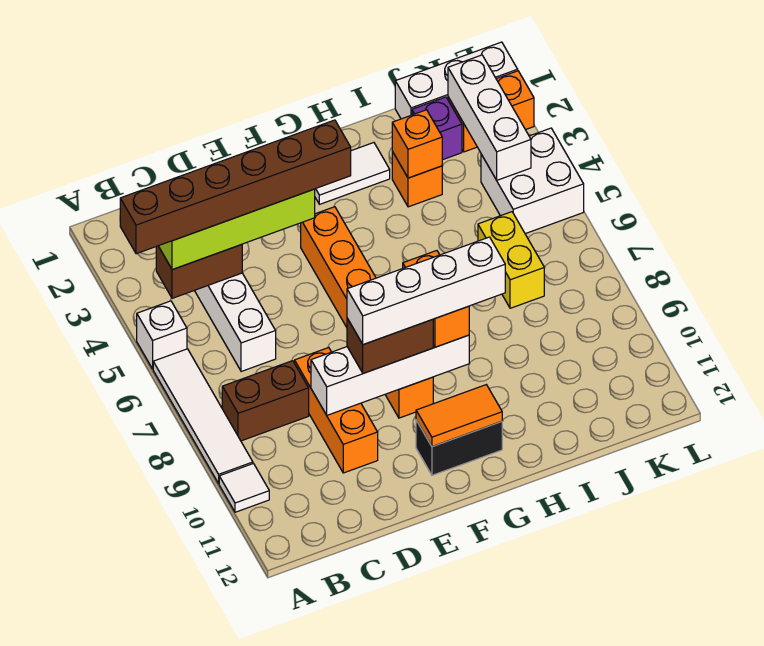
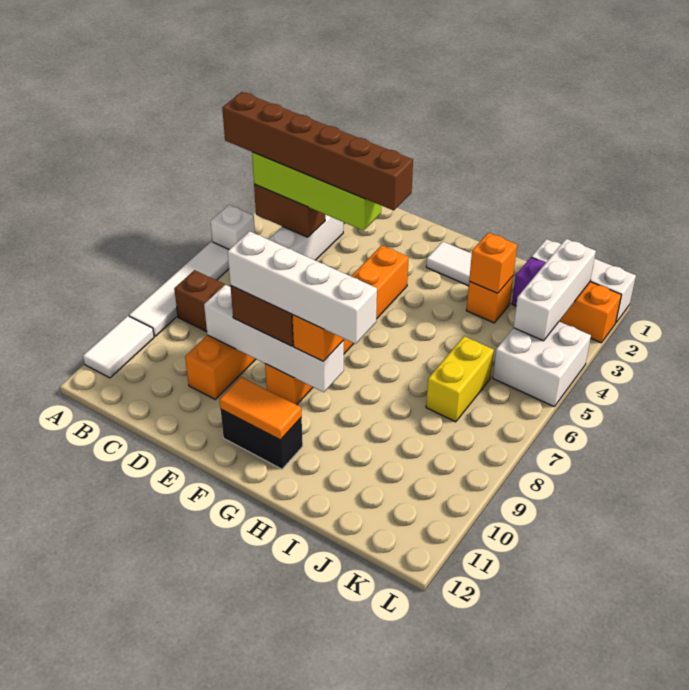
white tile A10 level 1 -> white tile A10:A11 level 1

